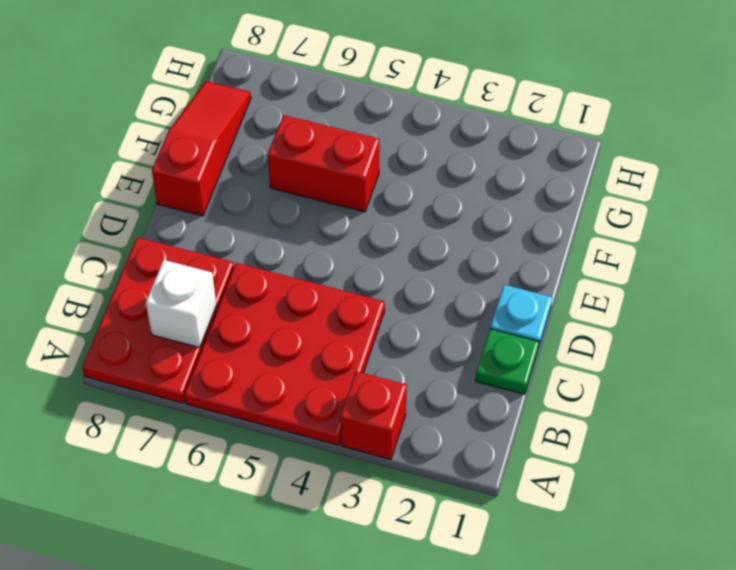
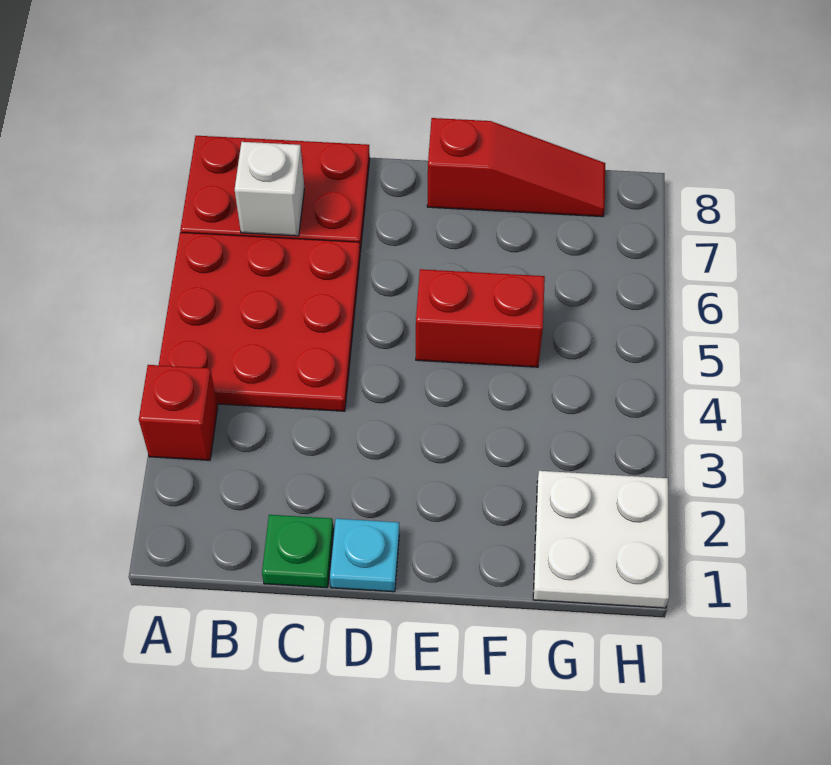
red brick F5:F6 level 1 -> red brick E5:F5 level 1
none -> white plate G1:H2 level 1

